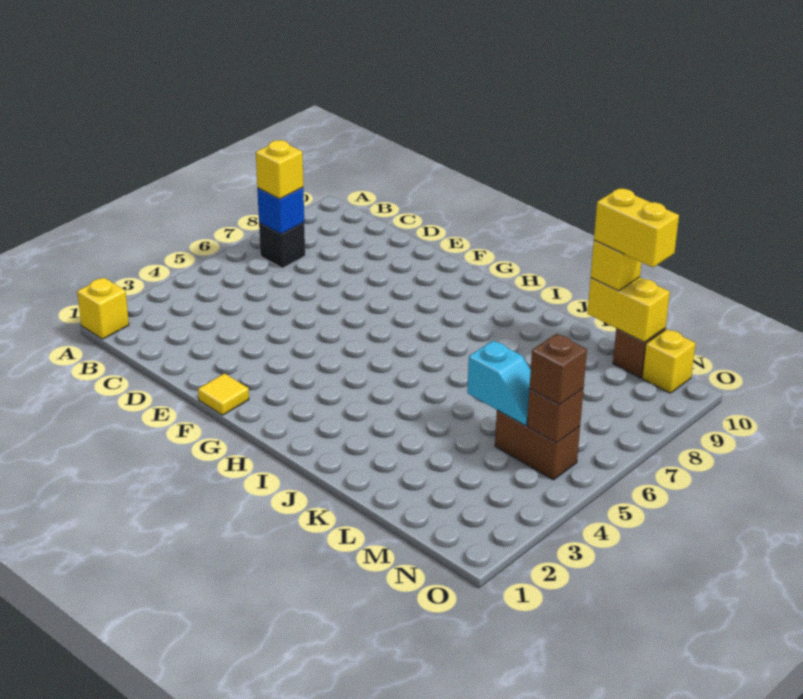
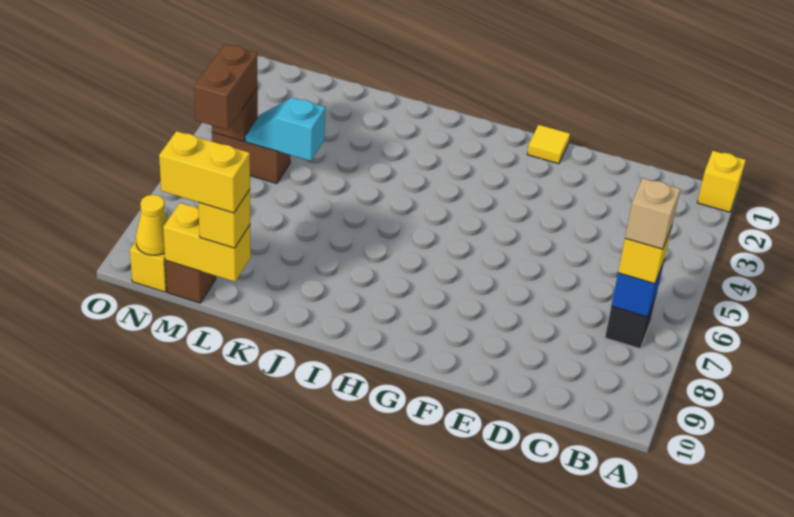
none -> tan brick B7 level 4
brown brick N5 level 3 -> brown brick N5:N6 level 3
none -> yellow cone N10 level 2

